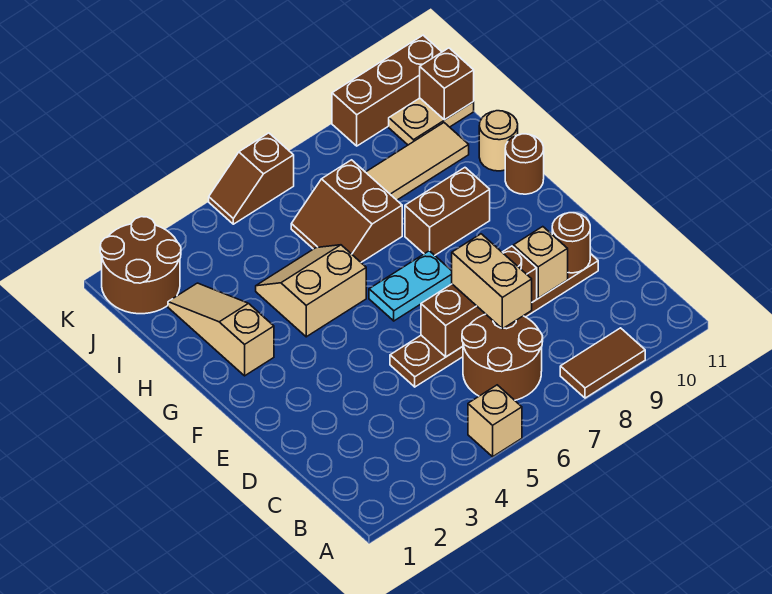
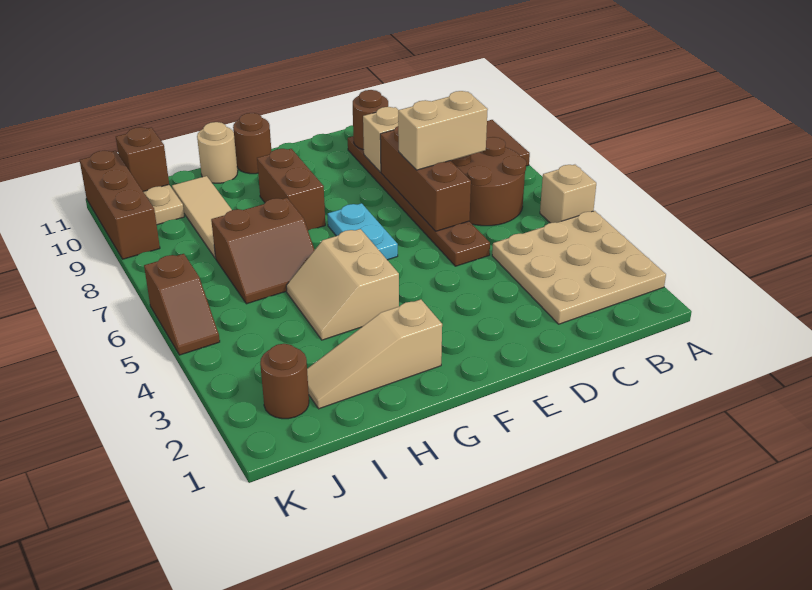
none -> tan plate A2:C4 level 1
brown round brick J1:K2 level 1 -> brown round brick J2 level 1

